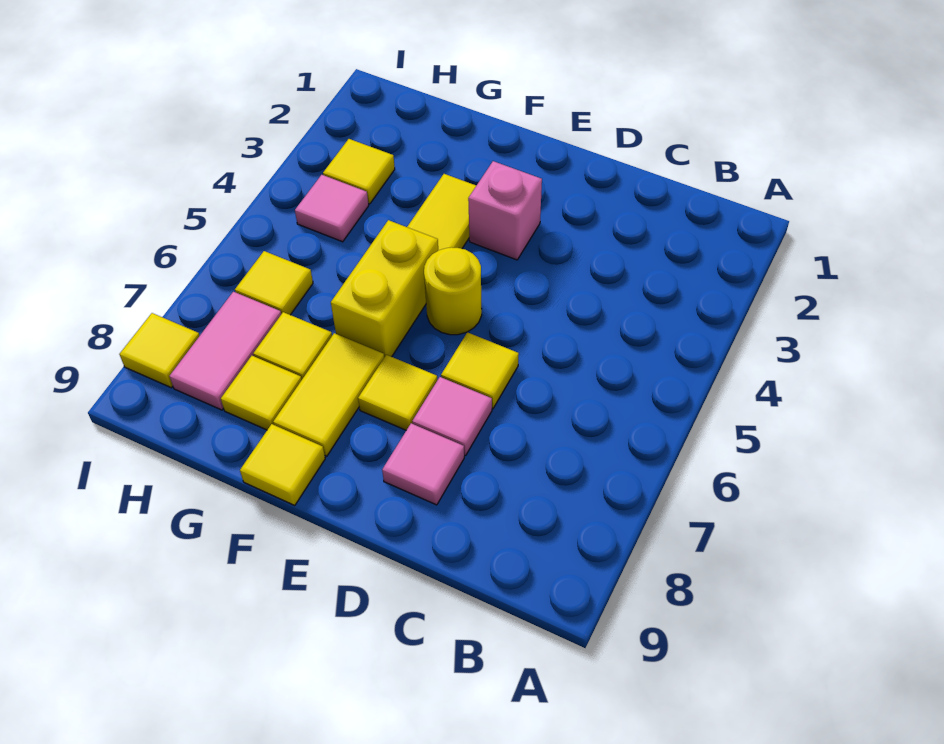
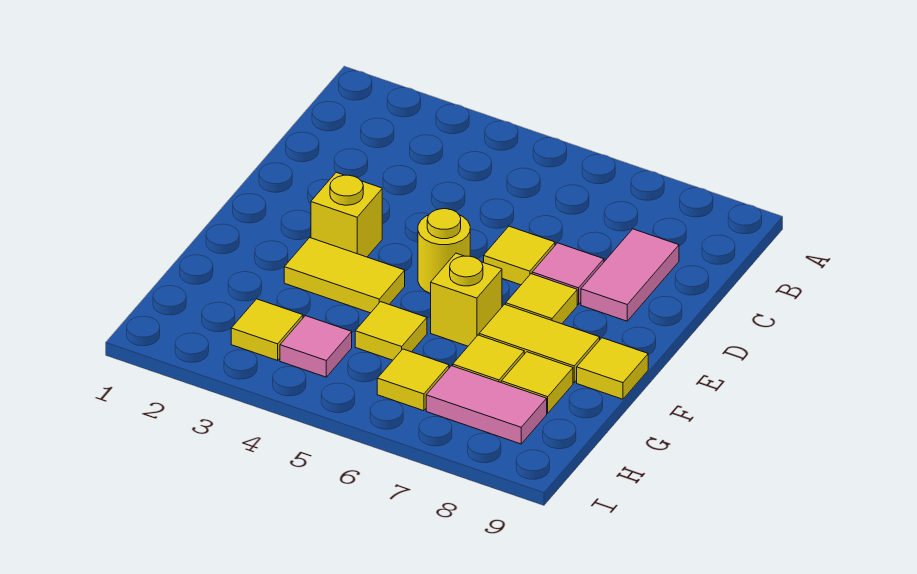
pink tile D8 level 1 -> pink tile C8:D8 level 1
pink brick E3 level 1 -> yellow brick E3 level 1
yellow brick F5:F6 level 1 -> yellow brick F6 level 1
yellow tile I8 level 1 -> yellow tile G5 level 1

